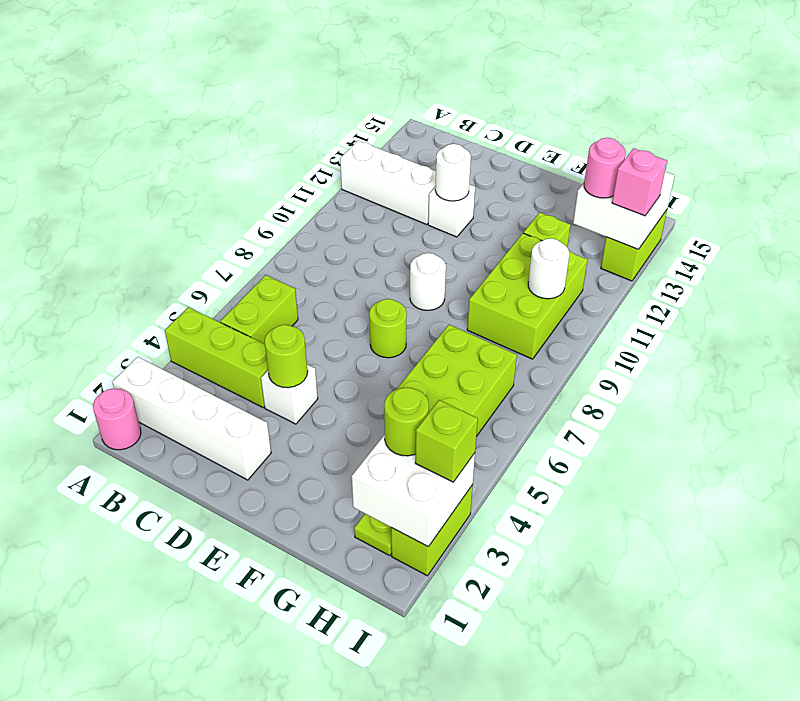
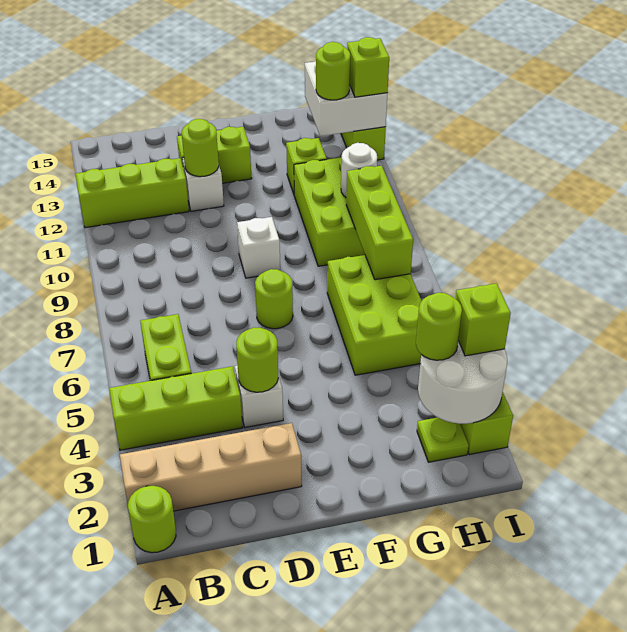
pink round brick A1 level 1 -> lime round brick A1 level 1
white brick A2:D2 level 1 -> tan brick A2:D2 level 1
white brick A12:C12 level 1 -> lime brick A12:C12 level 1
white round brick D12 level 2 -> lime round brick D12 level 2
none -> lime brick D13:E13 level 1
white round brick E9 level 1 -> white brick E9 level 1
white brick H2:I3 level 2 -> white round brick H2:I3 level 2
none -> lime brick H7:H9 level 2
pink round brick H13 level 3 -> lime round brick H13 level 3
pink brick I13 level 3 -> lime brick I13 level 3

